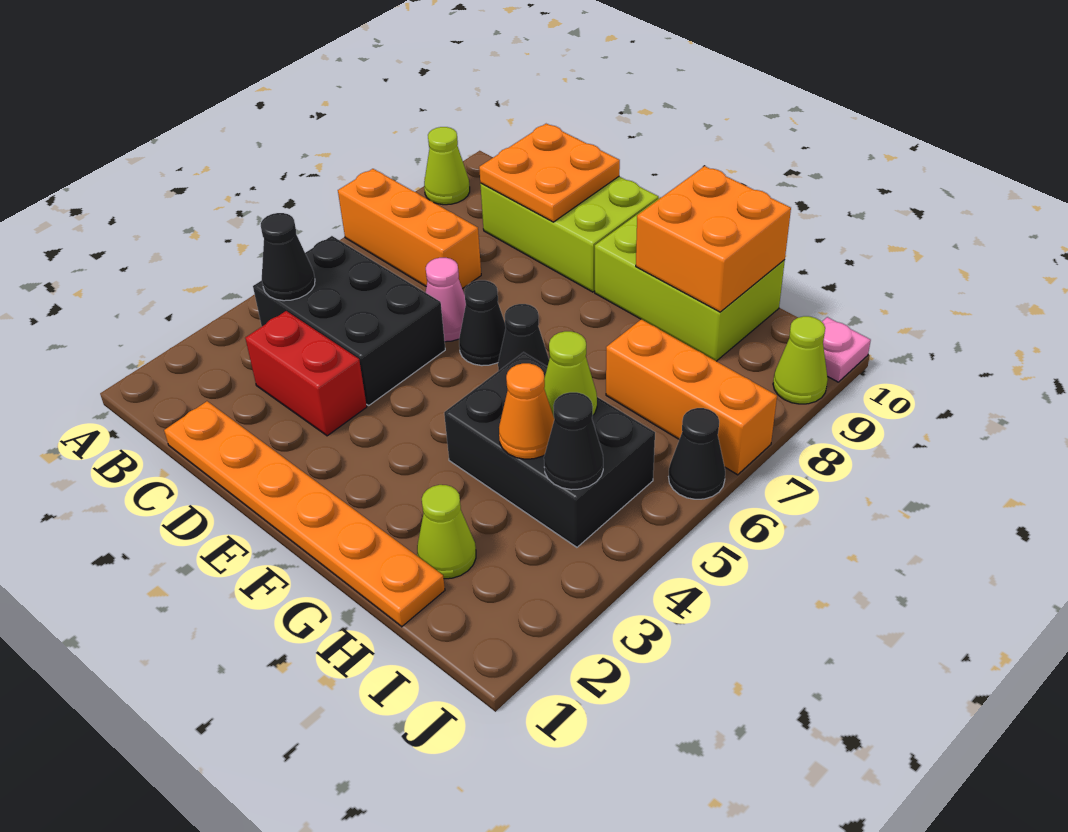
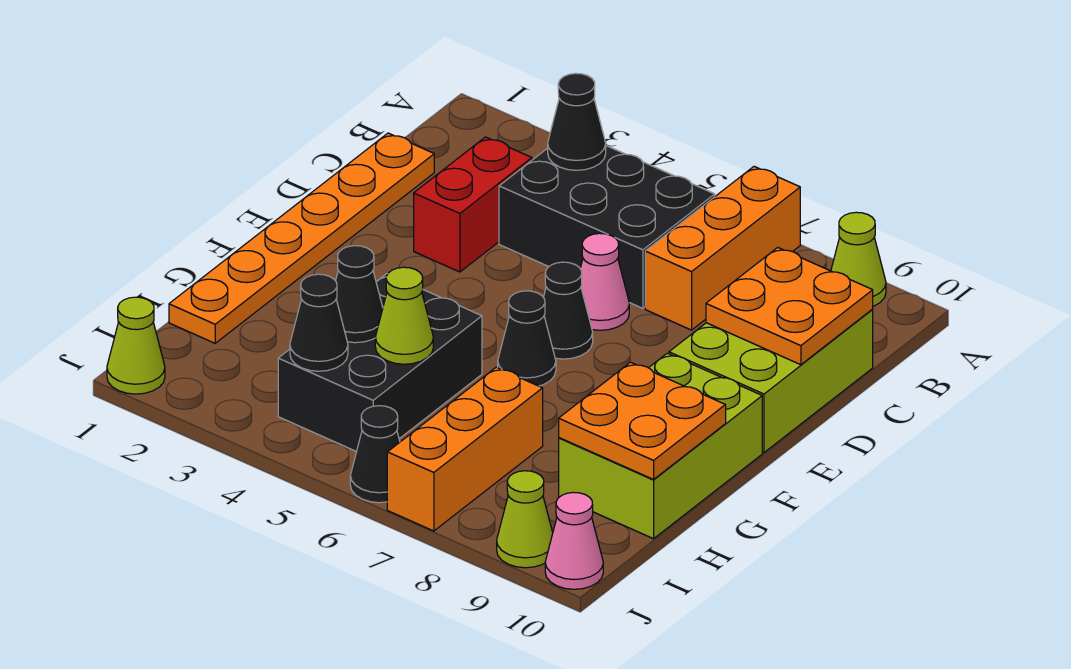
black brick B4:D5 level 1 -> black brick B4:C6 level 1
orange brick G9:H10 level 2 -> orange plate G9:H10 level 2
lime cone H2 level 1 -> lime cone J1 level 1
orange cone H4 level 2 -> black cone H4 level 2
pink plate J10 level 1 -> pink cone J10 level 1

